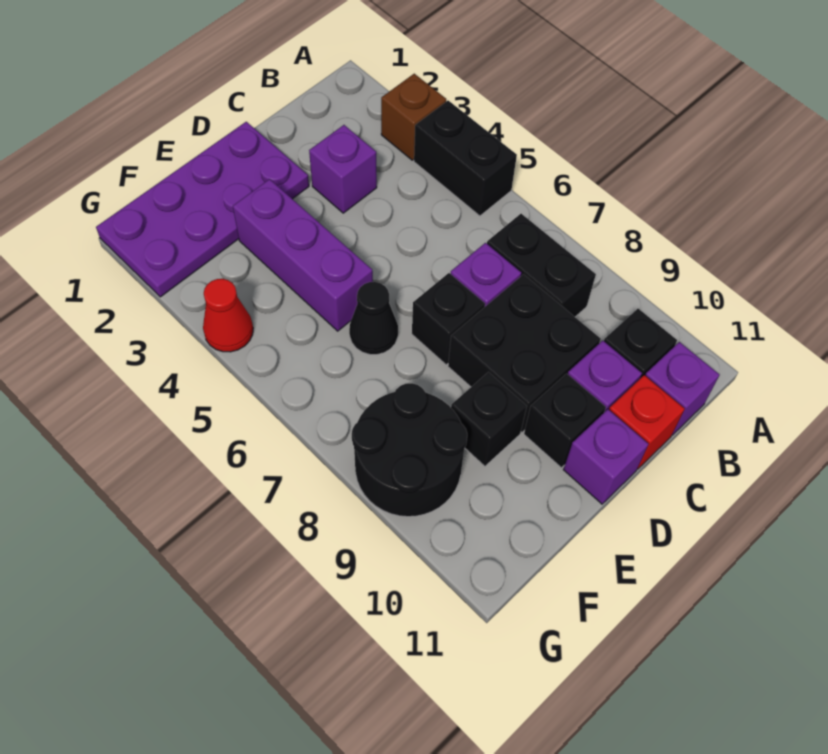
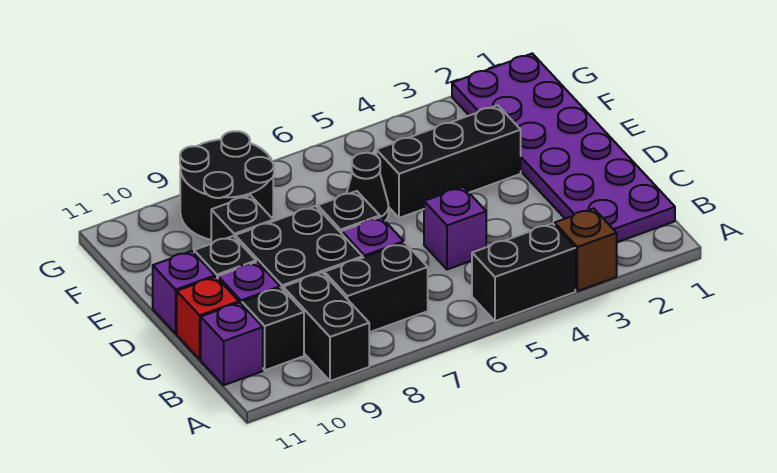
none -> black brick A9:B9 level 1
purple brick C3 level 1 -> purple brick C5 level 1
purple plate D1:G2 level 1 -> purple plate B1:G2 level 1
purple brick E3:E5 level 1 -> black brick E3:E5 level 1
red cone G4 level 1 -> none

